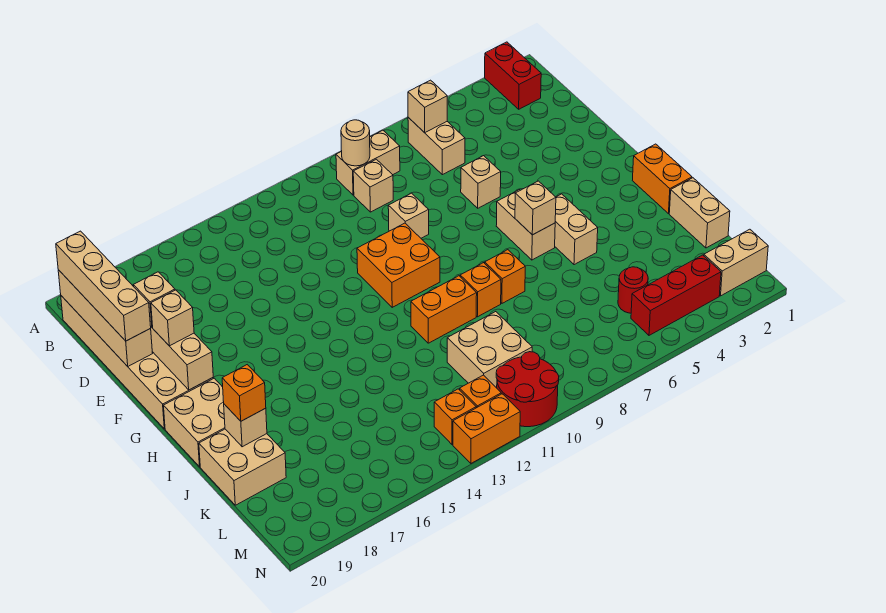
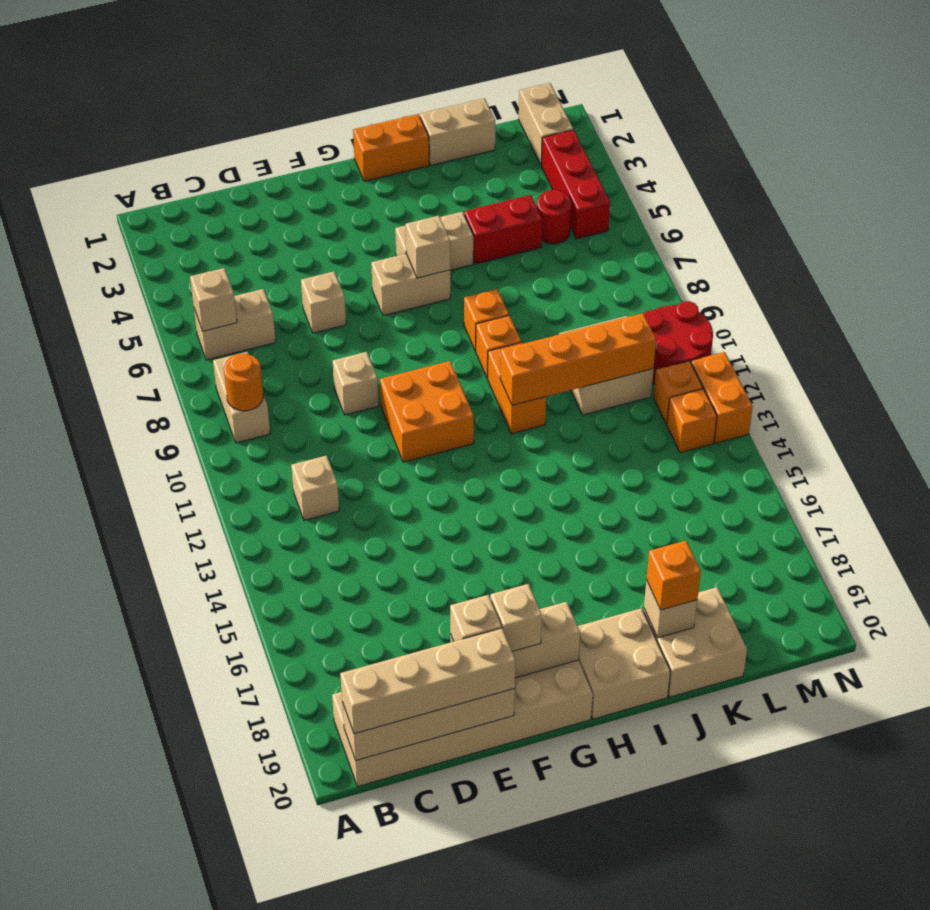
red brick A2:B2 level 1 -> red brick J5:K5 level 1
tan round brick B9 level 2 -> orange round brick B9 level 2
tan brick C9 level 1 -> tan brick C12 level 1
none -> orange brick I11:L11 level 2

